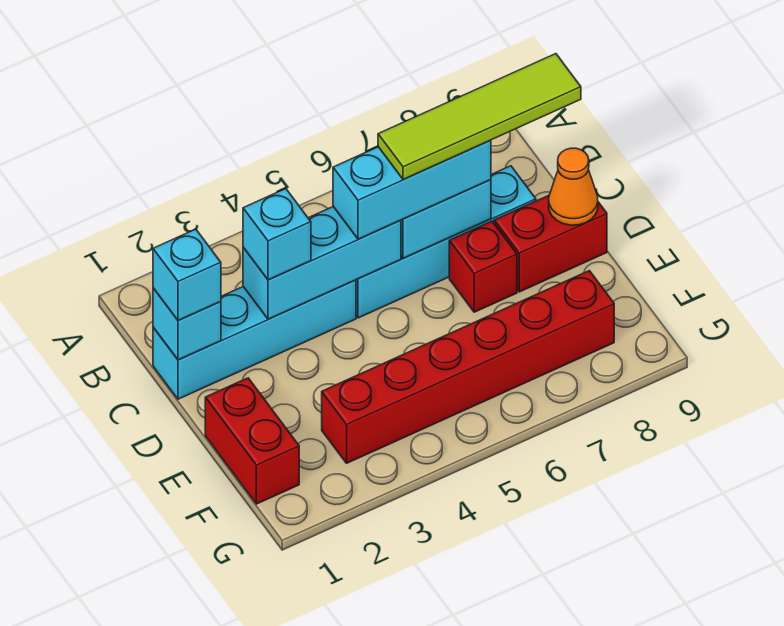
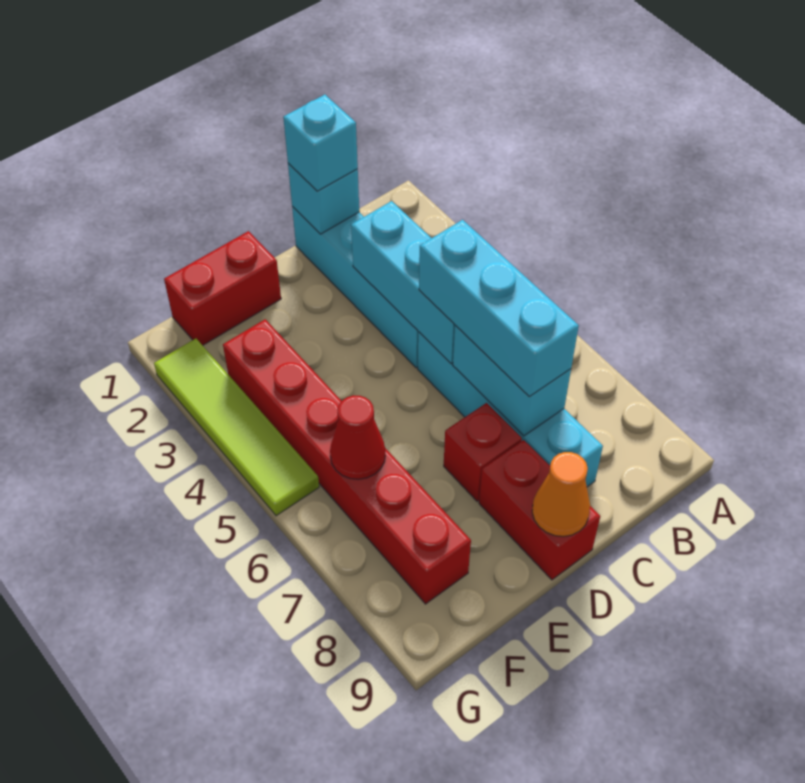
cyan brick C3 level 3 -> none
lime tile C6:C9 level 4 -> lime tile G2:G5 level 1
none -> red cone F6 level 2

